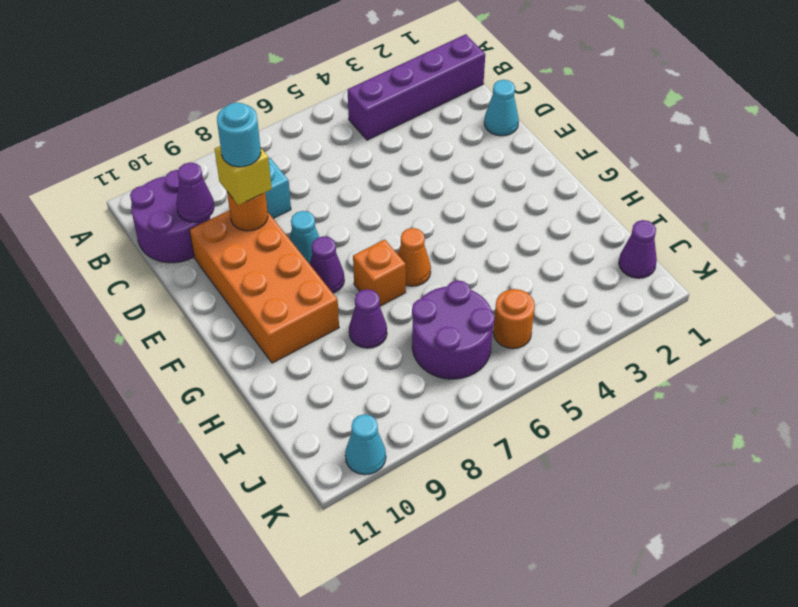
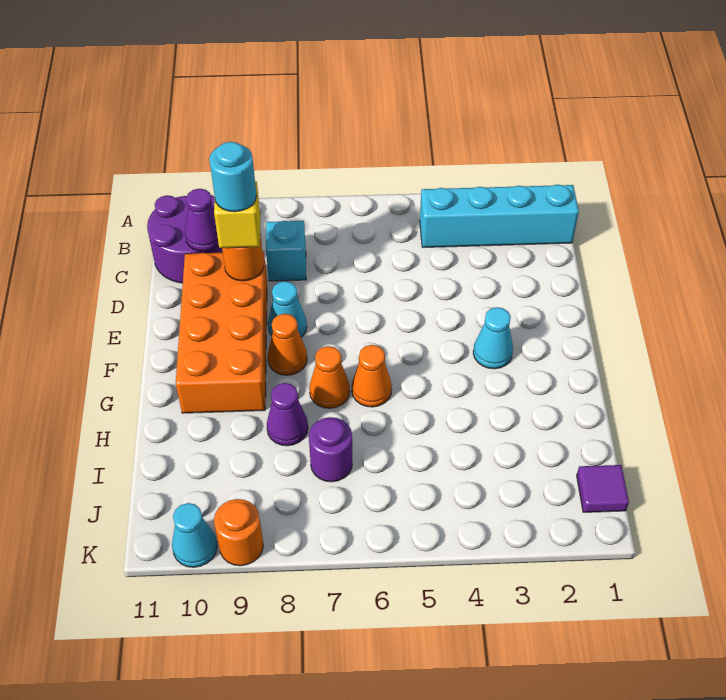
purple brick B1:B4 level 1 -> cyan brick B1:B4 level 1
cyan cone D1 level 1 -> cyan cone F3 level 1
purple cone F8 level 1 -> orange cone F8 level 1
orange brick G7 level 1 -> orange cone G7 level 1
purple round brick I6:J7 level 1 -> purple round brick I7 level 1
purple cone J1 level 1 -> purple tile J1 level 1
orange round brick J5 level 1 -> orange round brick K9 level 1

